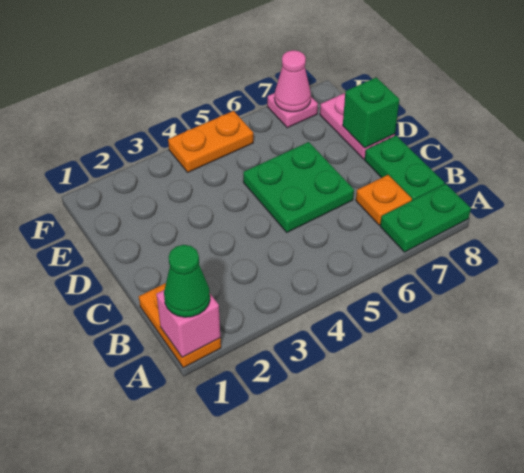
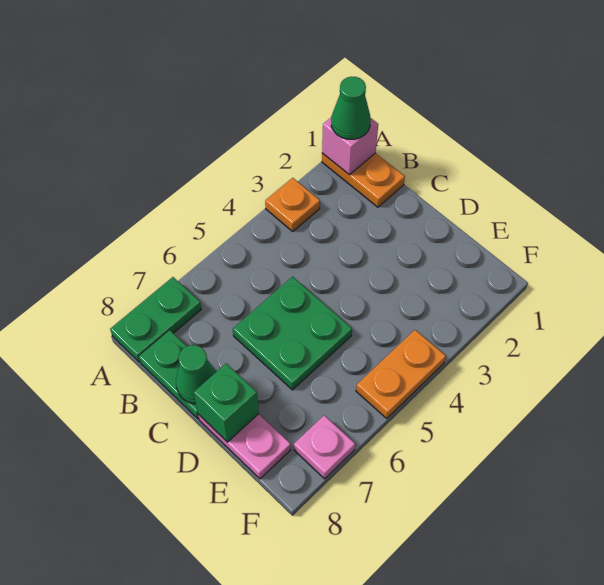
orange plate B7 level 1 -> orange plate A3 level 1
none -> green cone C8 level 2
pink cone F7 level 2 -> none

